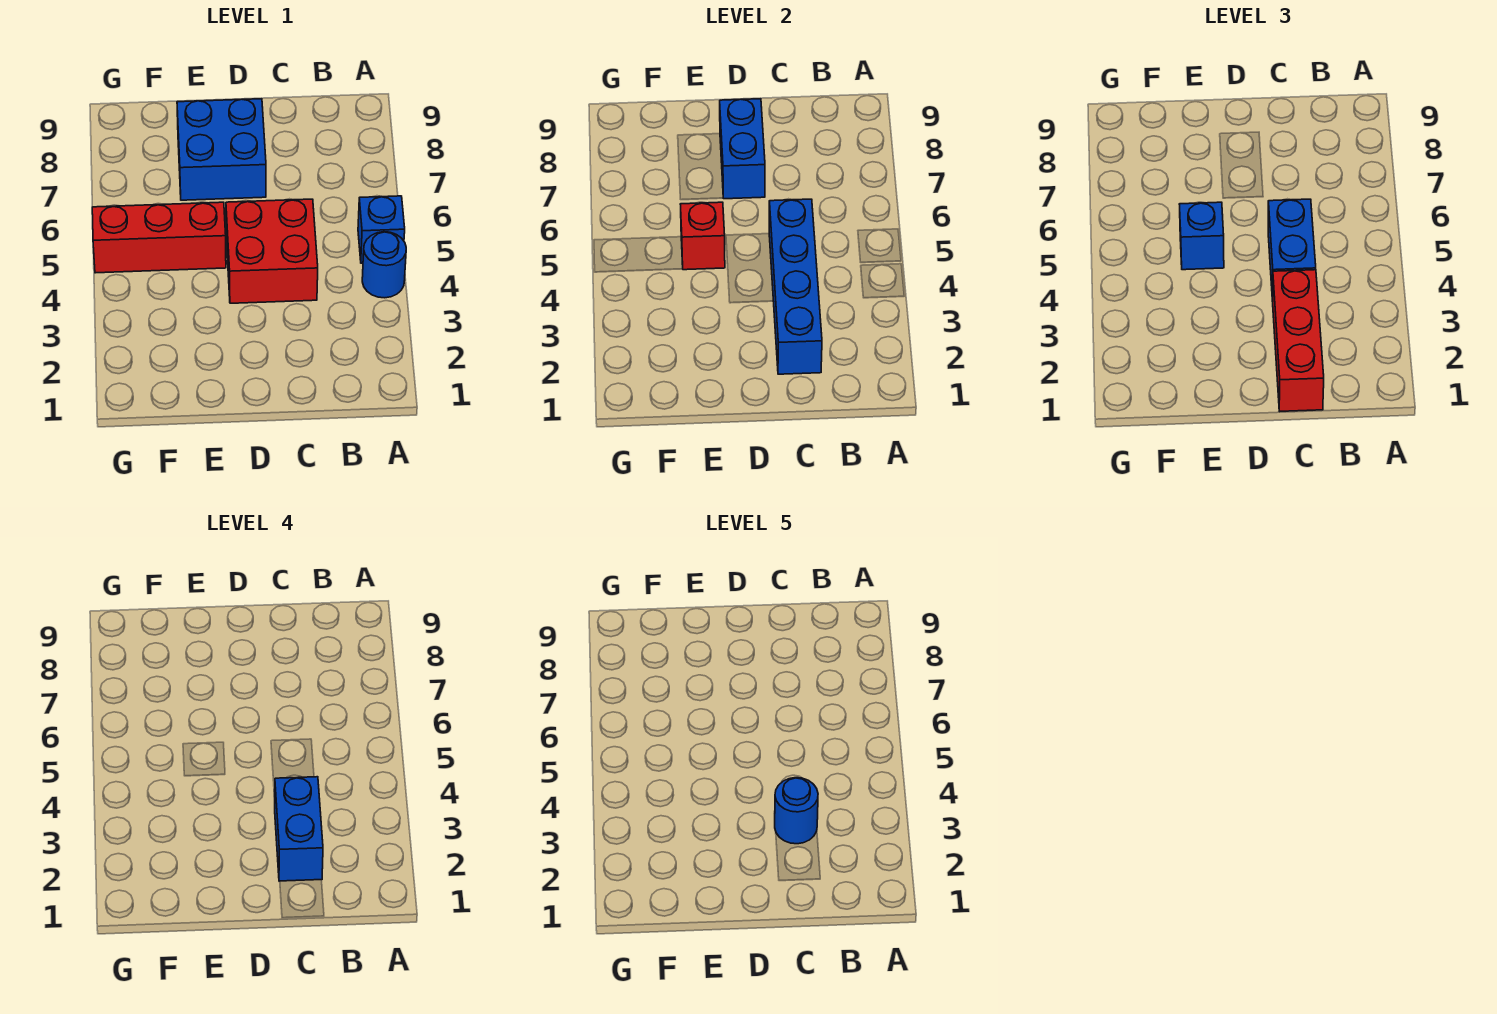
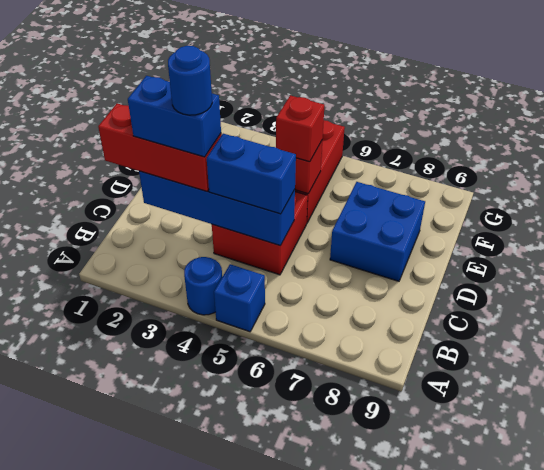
blue brick D7:D8 level 2 -> none
blue brick E5 level 3 -> red brick E5 level 3

